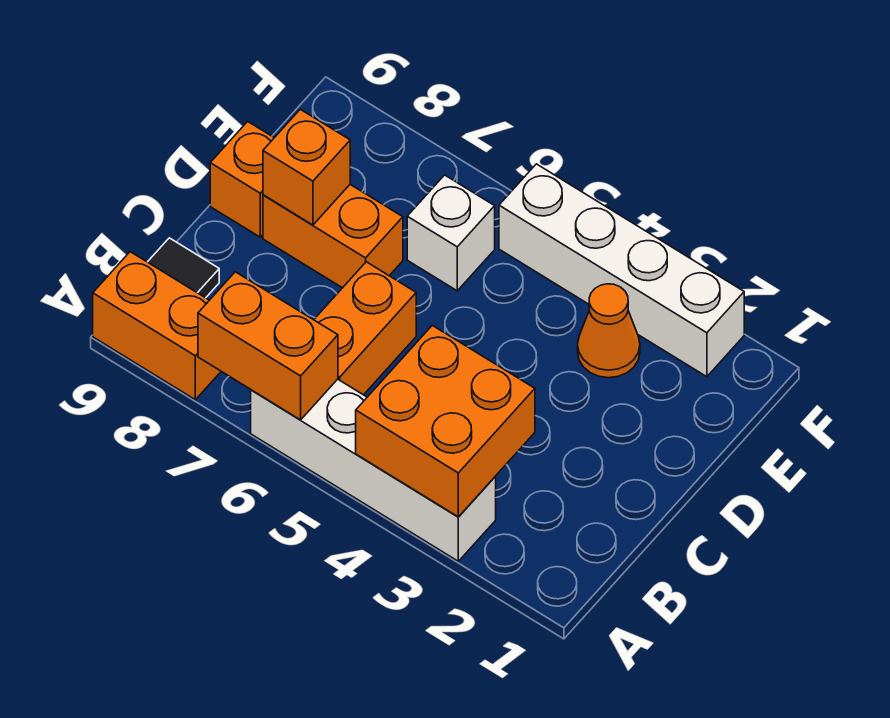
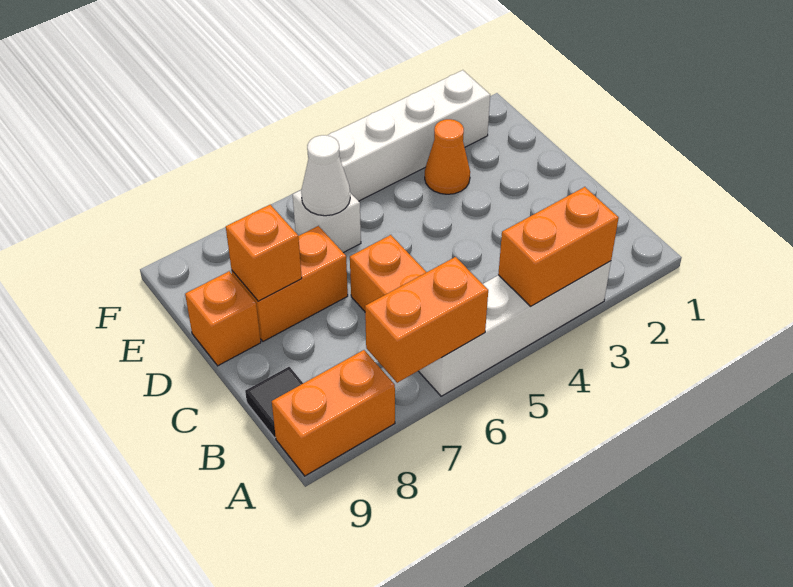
orange brick A3:B4 level 2 -> orange brick A3:A4 level 2
none -> white cone E6 level 2

